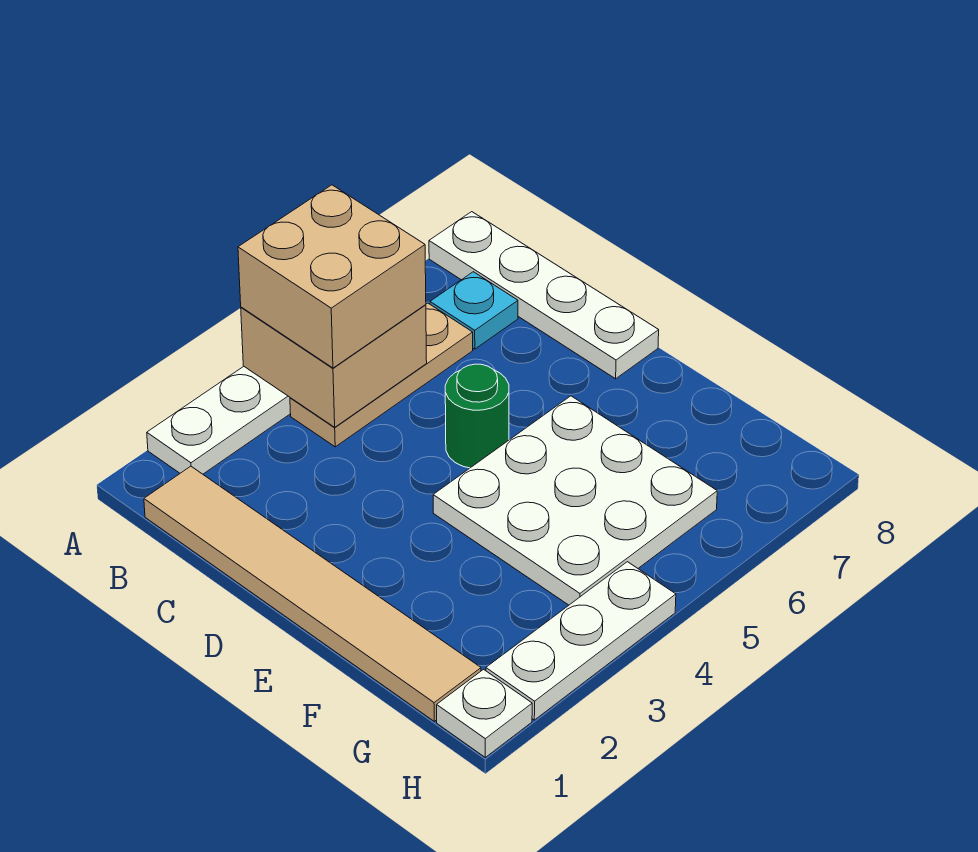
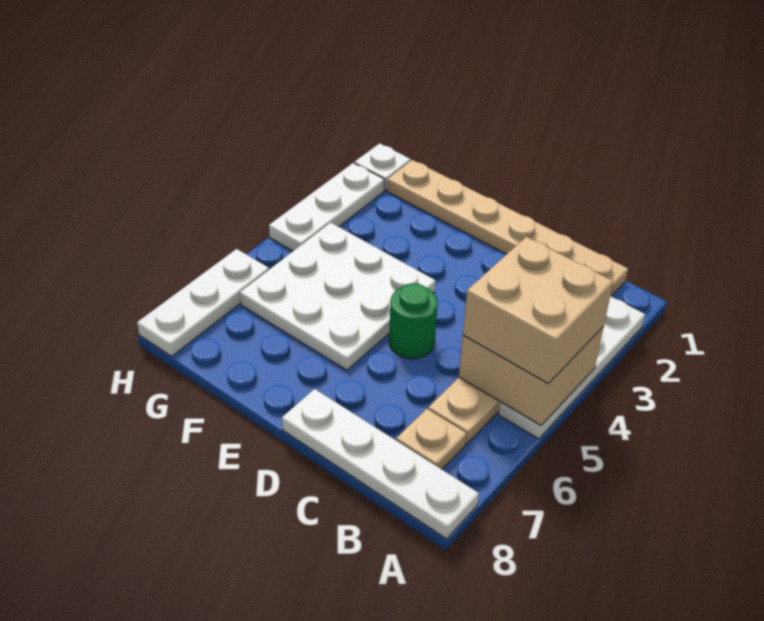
tan tile B1:G1 level 1 -> tan plate B1:G1 level 1
cyan plate B7 level 1 -> tan plate B7 level 1
none -> white plate H6:H8 level 1

